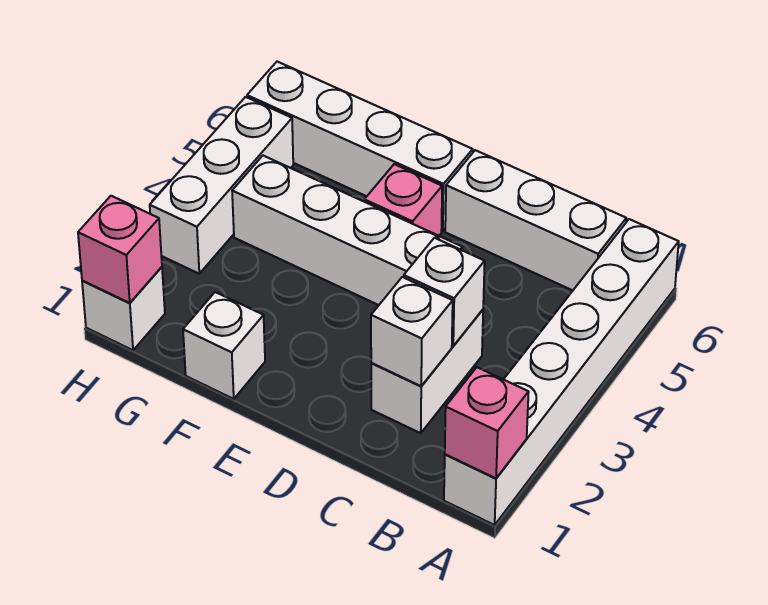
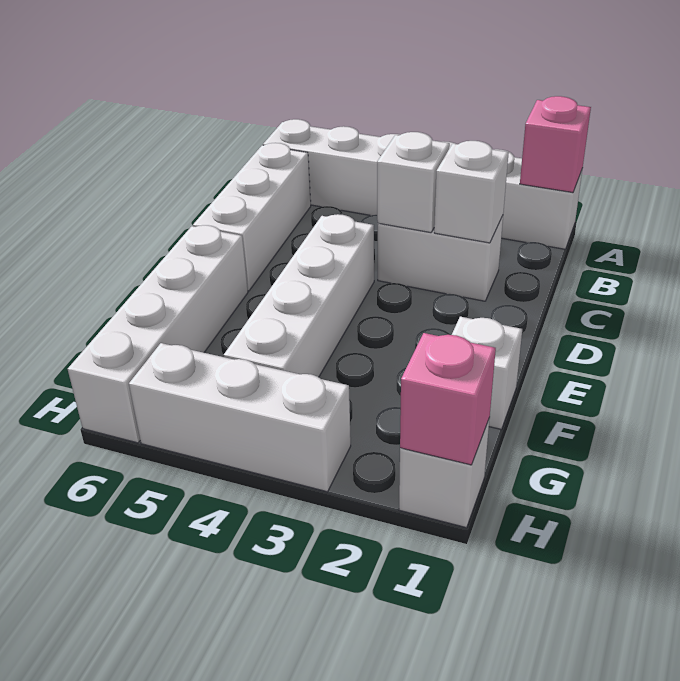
pink brick E5 level 1 -> none

